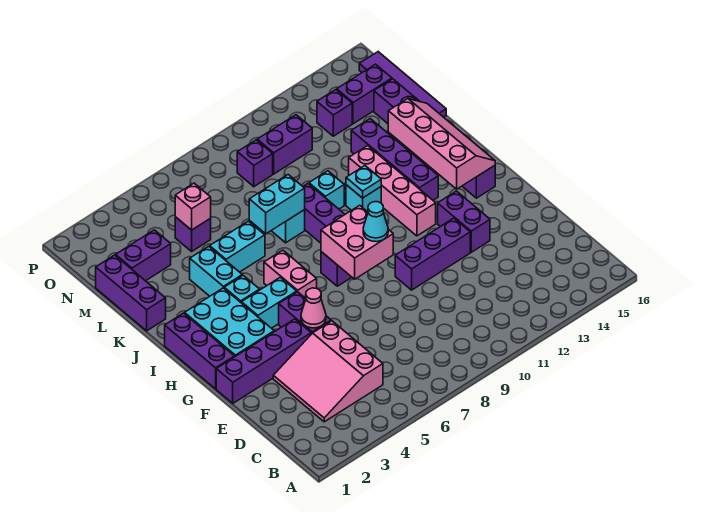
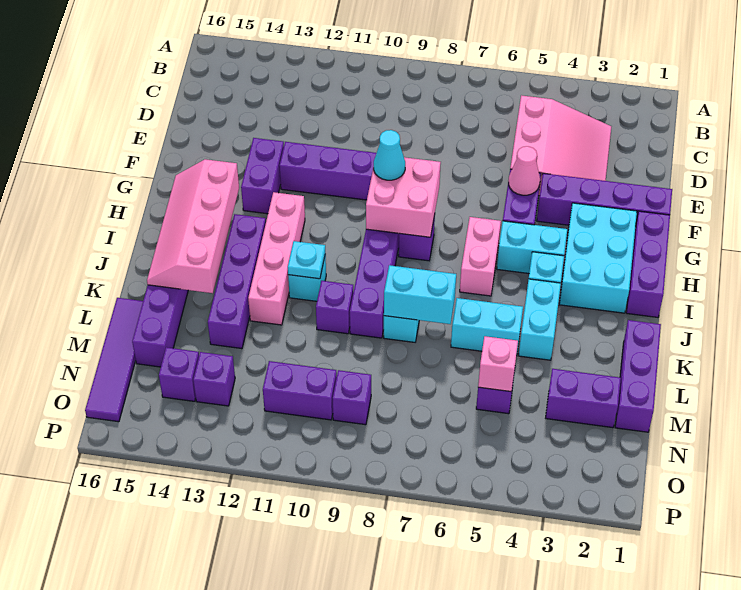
cyan brick K10 level 1 -> purple brick K10 level 1
purple brick N14:N15 level 1 -> purple brick N14 level 1

